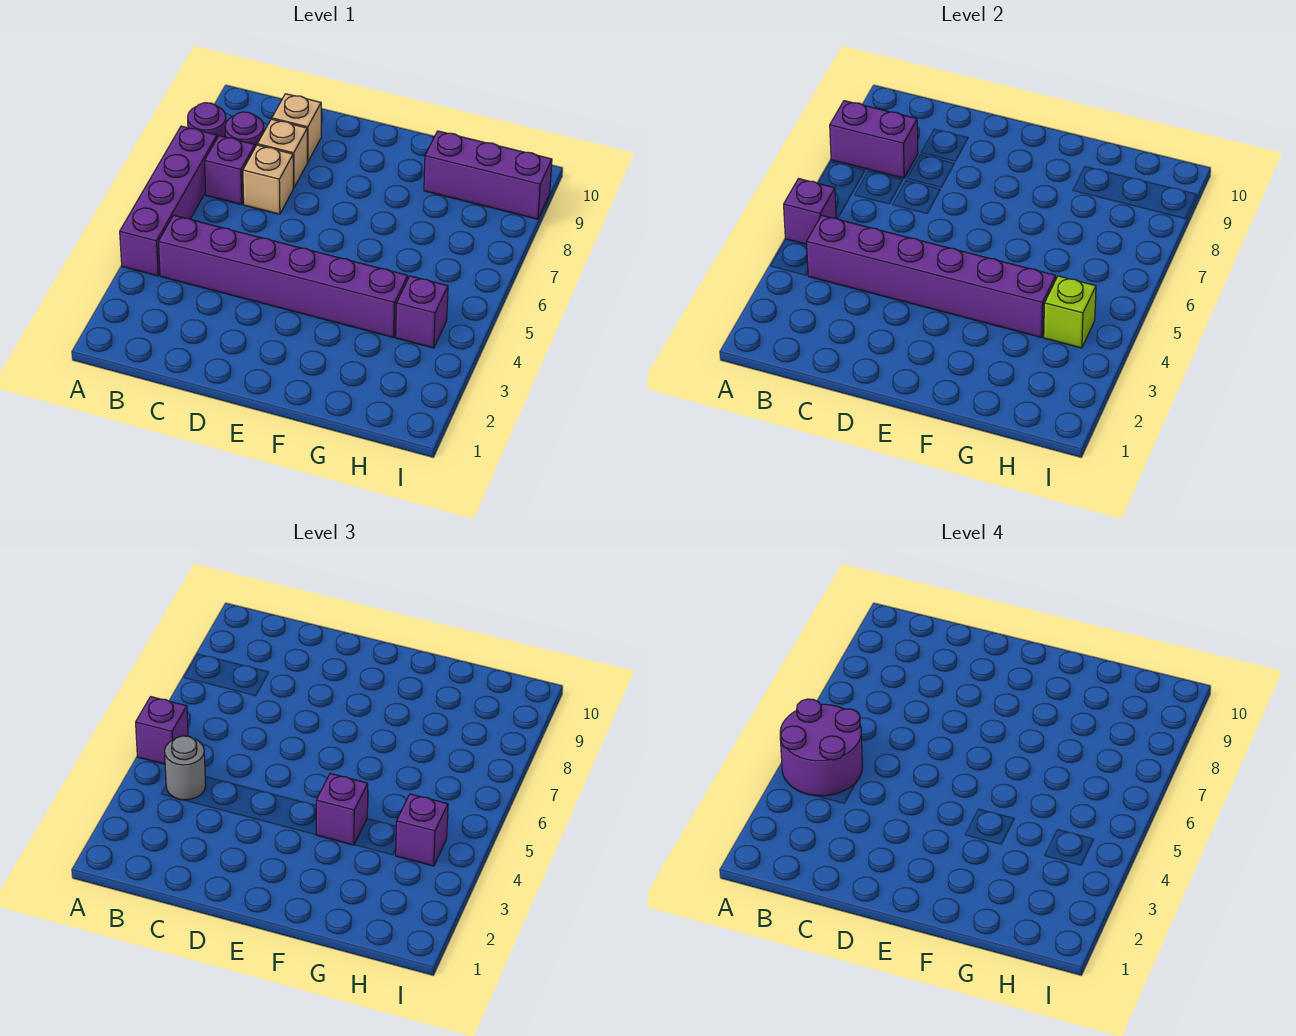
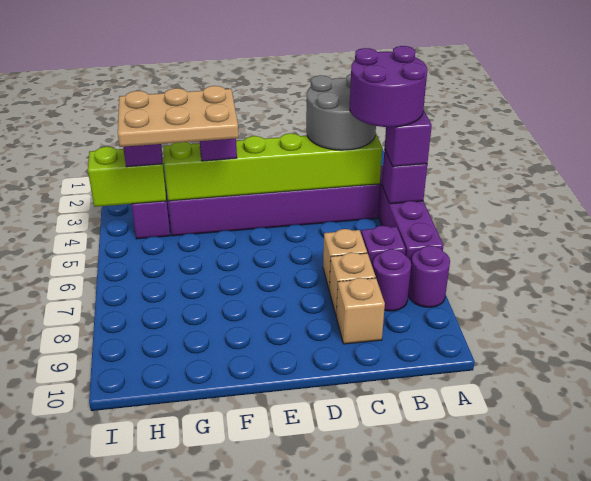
purple brick A8:B8 level 2 -> none
purple brick B4:G4 level 2 -> lime brick B4:G4 level 2
grey round brick B4 level 3 -> grey round brick B3:C4 level 3
none -> tan plate F4:H5 level 4
purple brick G9:I9 level 1 -> none
lime brick H4 level 2 -> lime brick H4:I4 level 2

